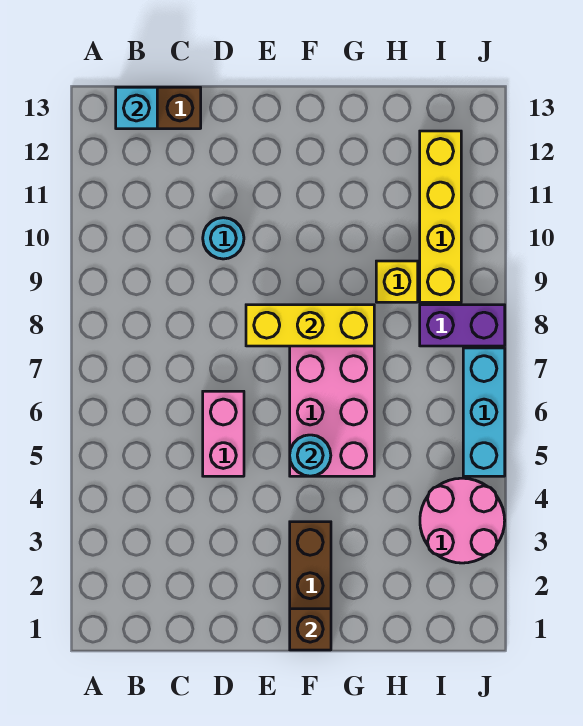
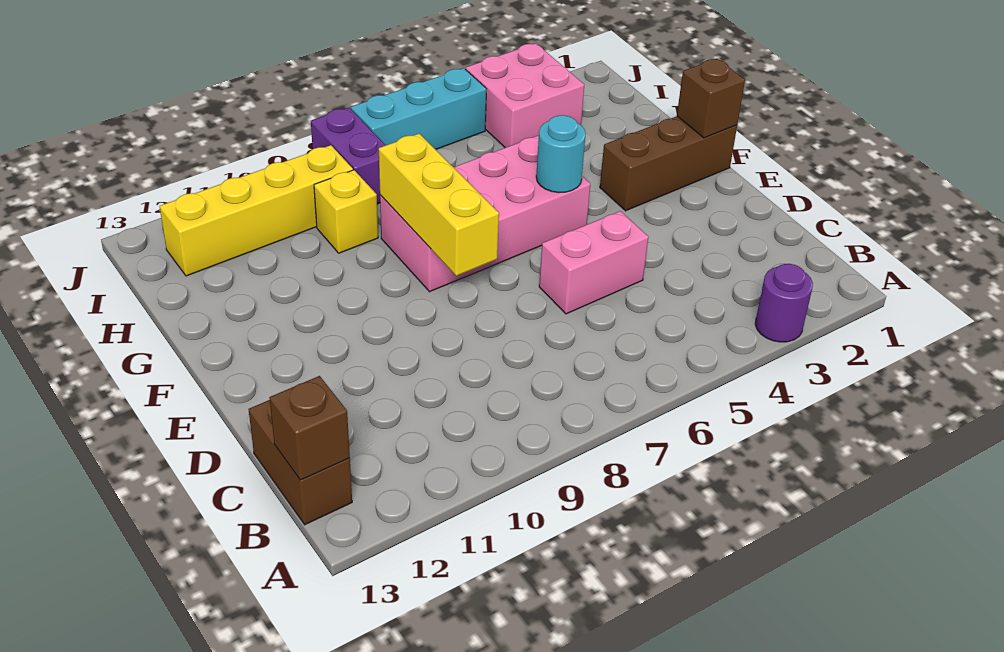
none -> purple round brick A3 level 1
cyan brick B13 level 2 -> brown brick B13 level 2
cyan round brick D10 level 1 -> none
pink round brick I3:J4 level 1 -> pink brick I3:J4 level 1

